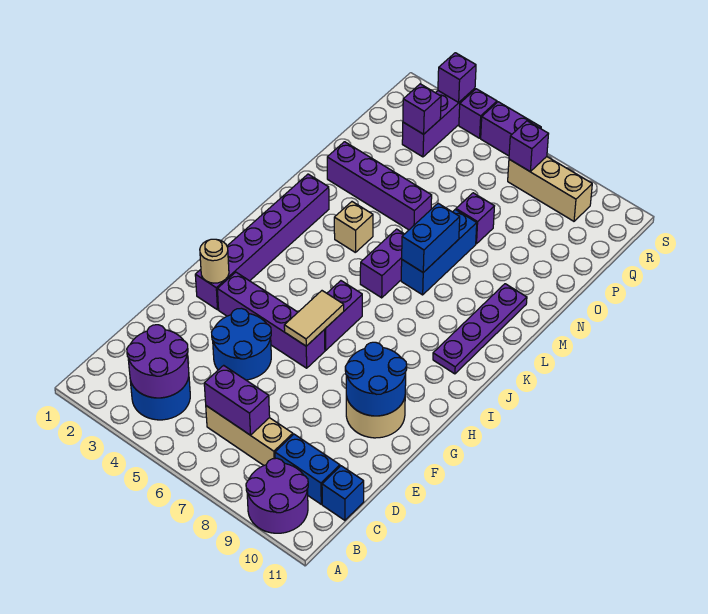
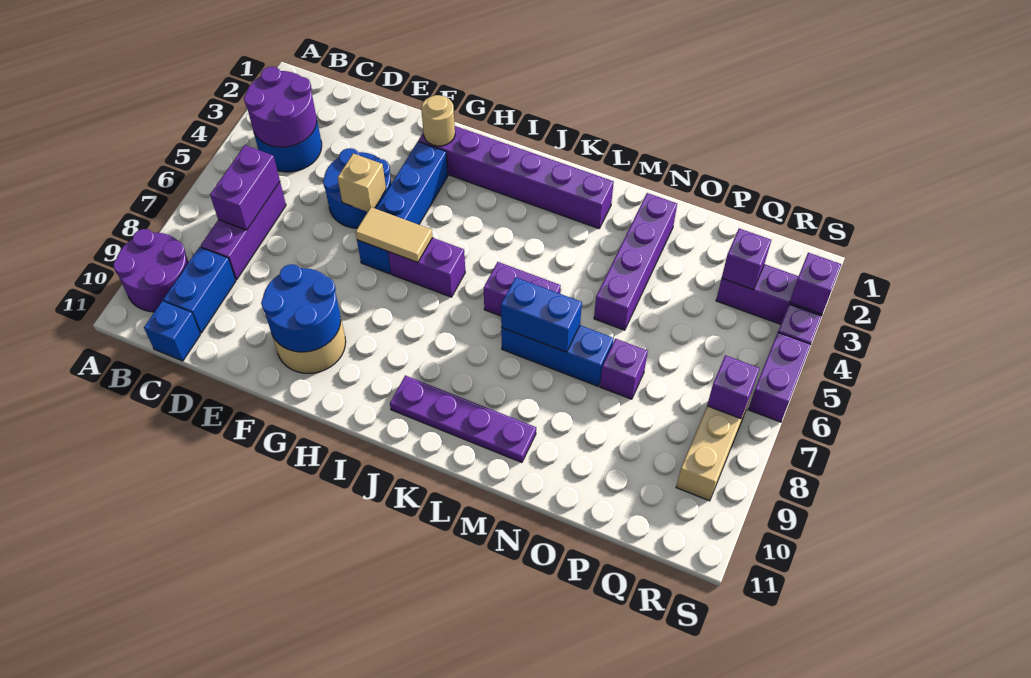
tan brick C6:C8 level 1 -> purple brick C6:C8 level 1
purple brick G3:G6 level 1 -> blue brick G3:G6 level 1
tan brick L4 level 1 -> tan brick F5 level 2

